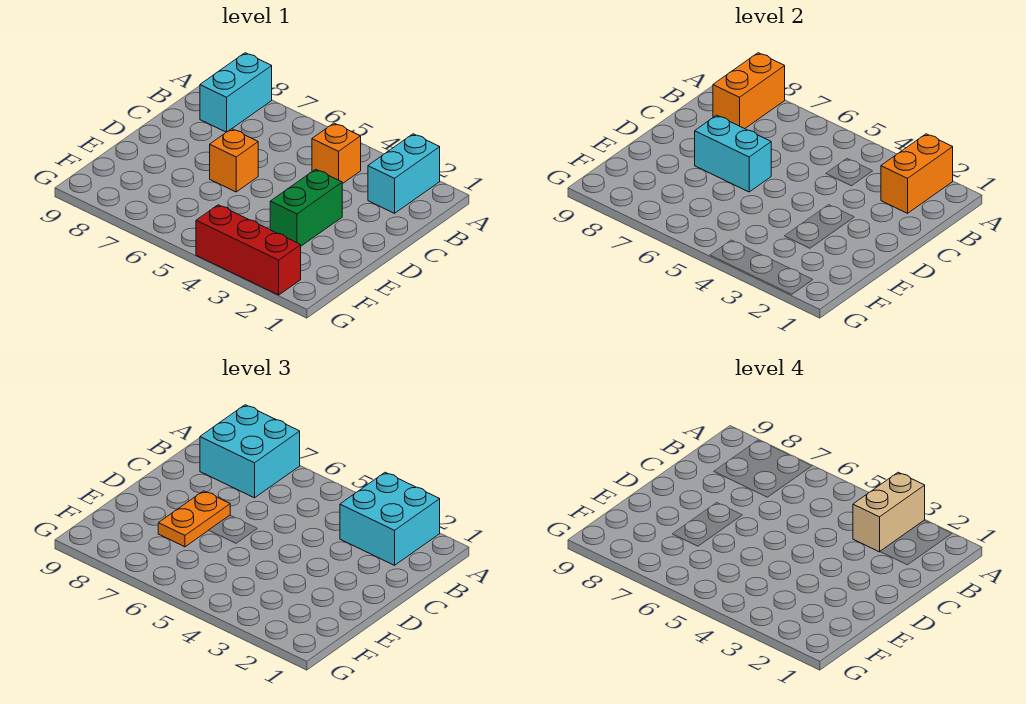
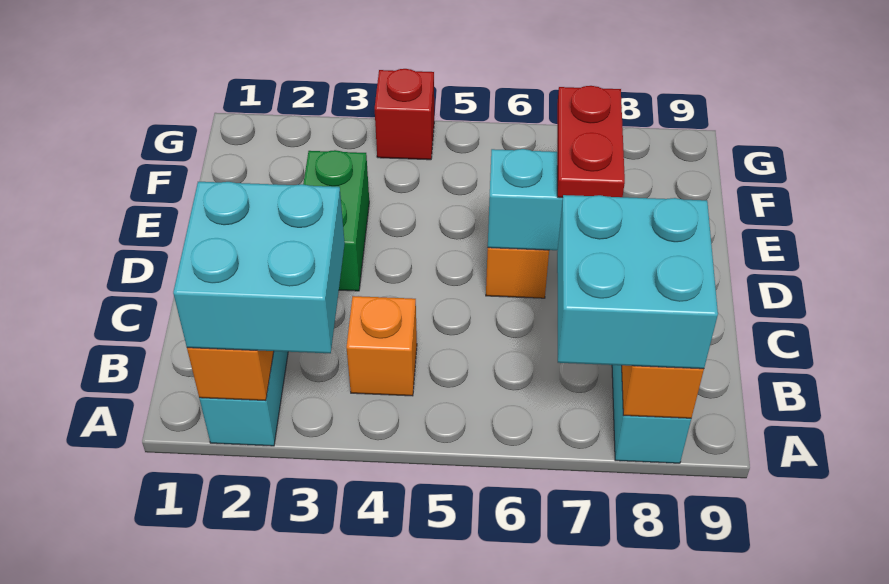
tan brick A3:B3 level 4 -> none
orange plate D7:E7 level 3 -> red plate D7:E7 level 3
red brick G2:G4 level 1 -> red brick G4 level 1

